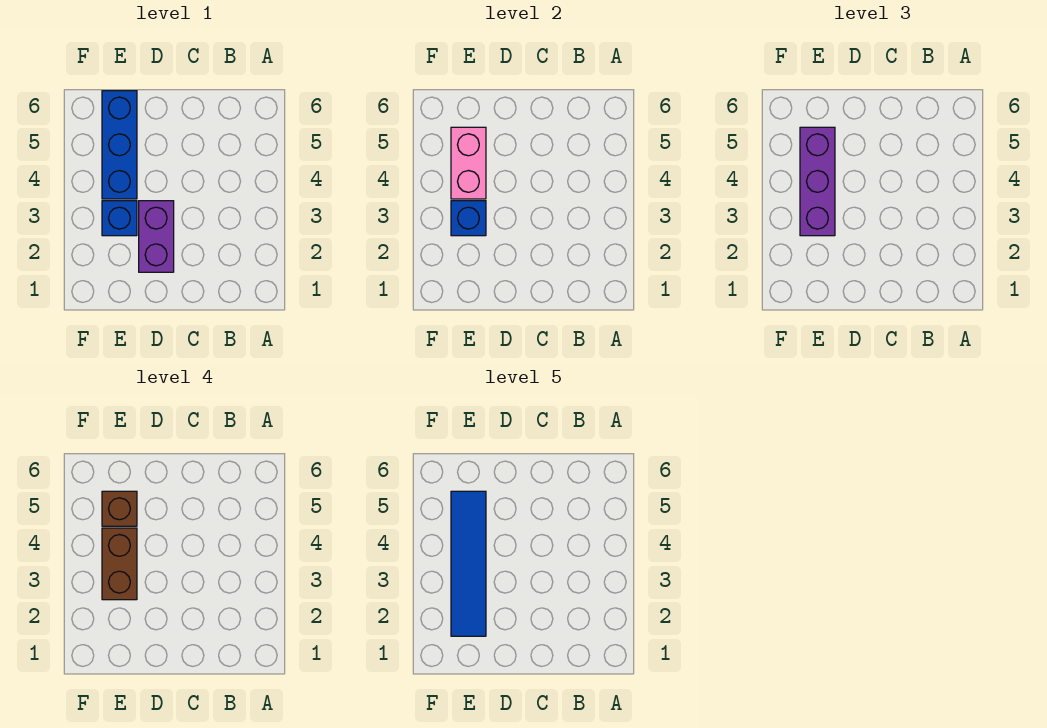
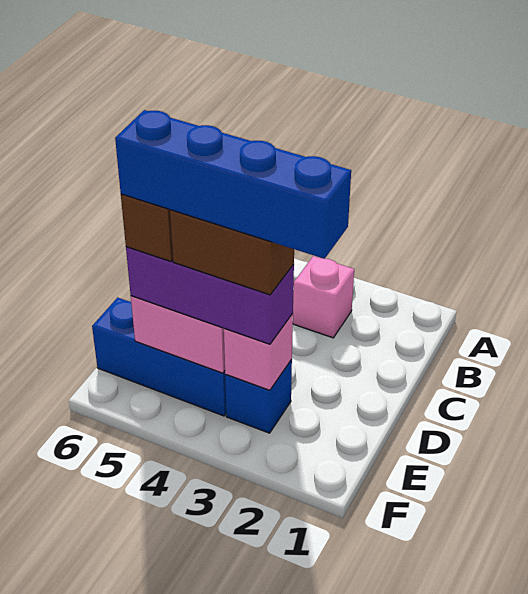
none -> pink brick B3 level 1
purple brick D2:D3 level 1 -> none
blue tile E2:E5 level 5 -> blue brick E2:E5 level 5
blue brick E3 level 2 -> pink brick E3 level 2

